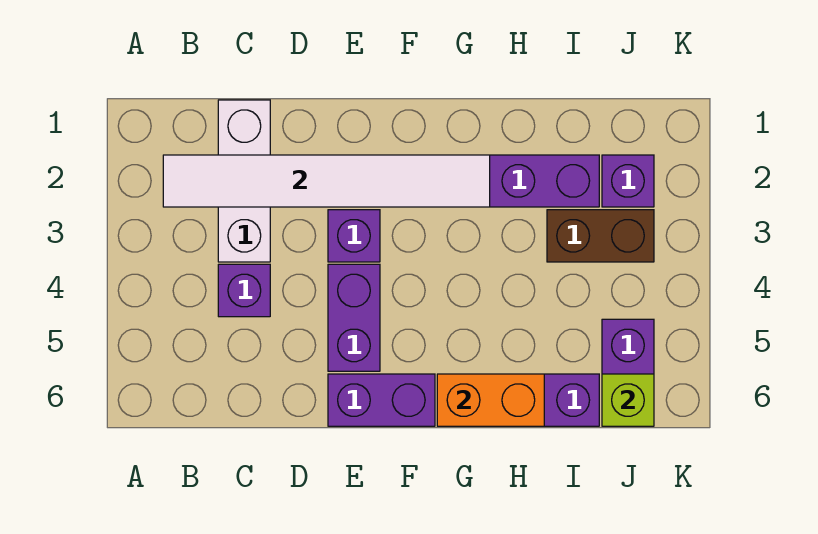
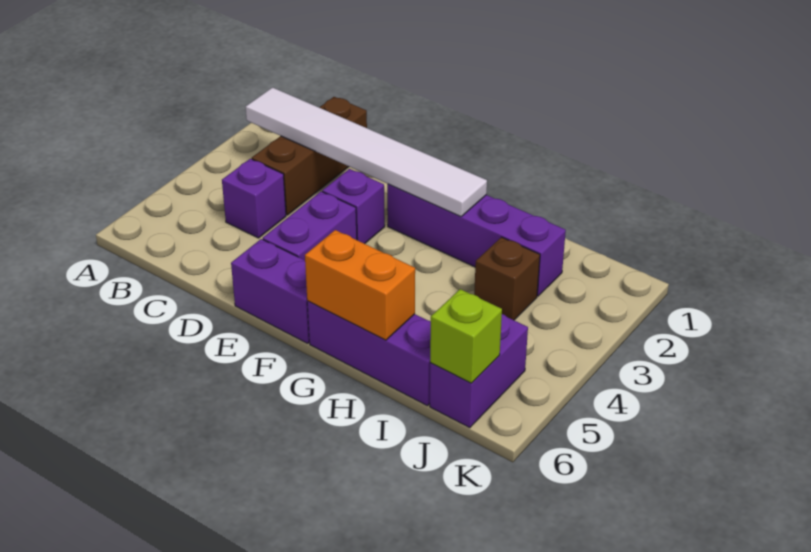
white brick C1:C3 level 1 -> brown brick C1:C3 level 1
brown brick I3:J3 level 1 -> brown brick I3 level 1
purple brick J2 level 1 -> none

